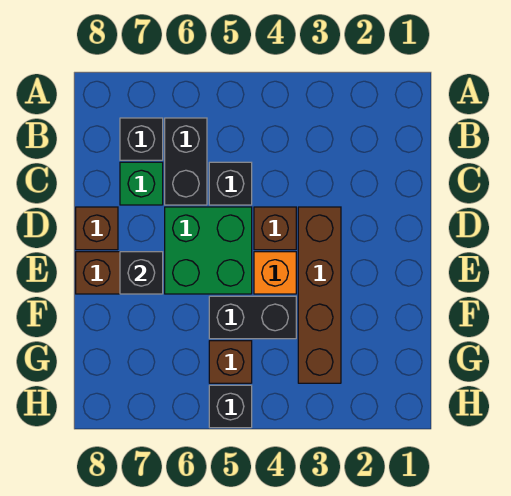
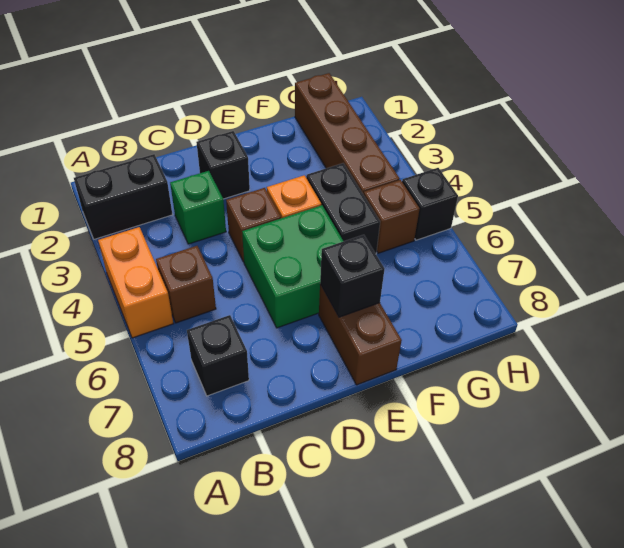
none -> orange brick A4:A5 level 1
black brick B6:C6 level 1 -> black brick A2:B2 level 1
black brick C5 level 1 -> black brick D2 level 1
green brick C7 level 1 -> green brick C3 level 1
brown brick D3:G3 level 1 -> brown brick G1:G4 level 1
brown brick D8 level 1 -> brown brick B5 level 1

